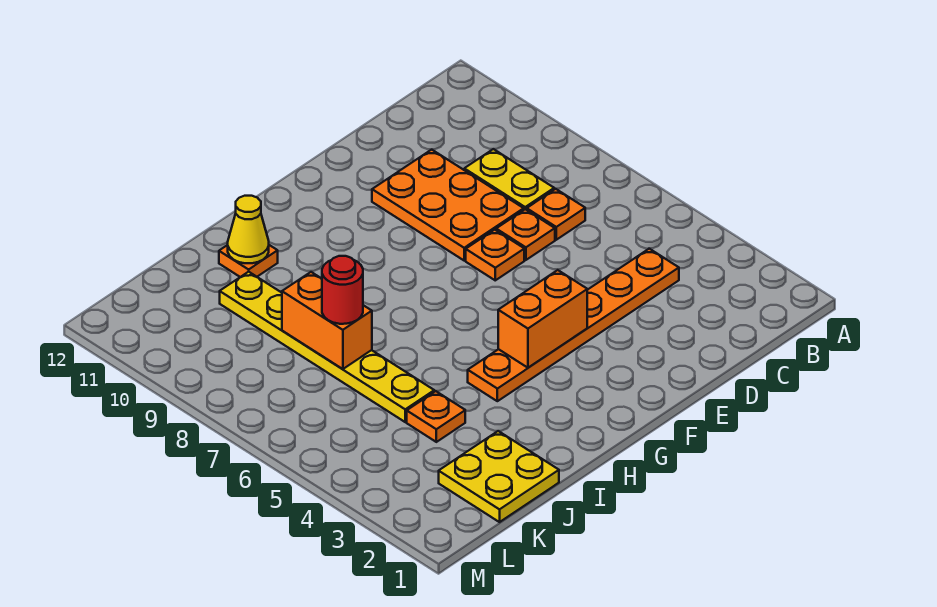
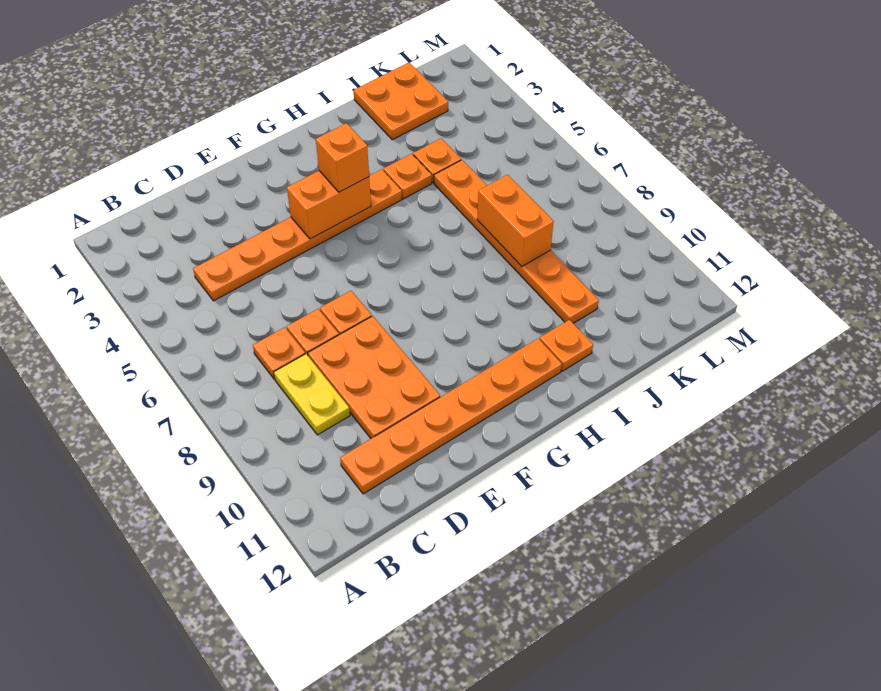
none -> orange plate C11:H11 level 1
none -> orange brick G4 level 3
none -> orange plate I4 level 1
yellow cone I11 level 2 -> none
yellow plate J1:K2 level 1 -> orange plate J1:K2 level 1
yellow plate J5:J10 level 1 -> orange plate J5:J10 level 1
red round brick J7 level 3 -> none

